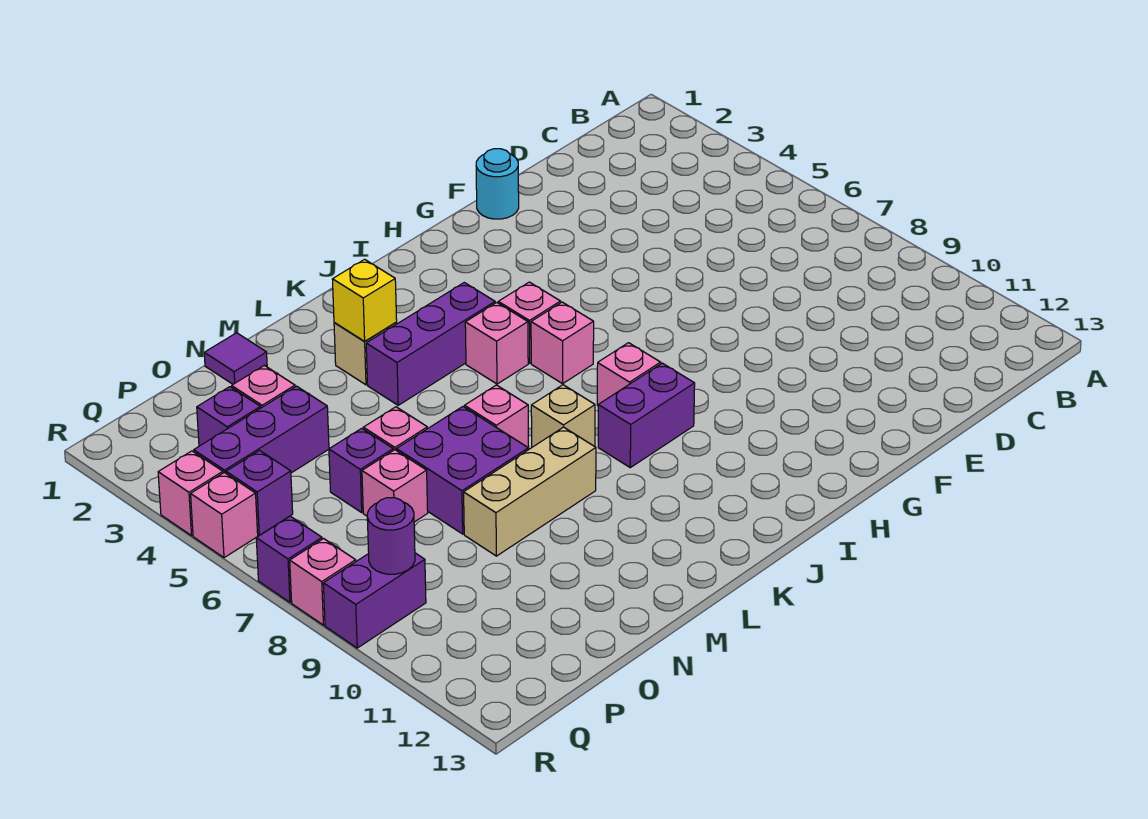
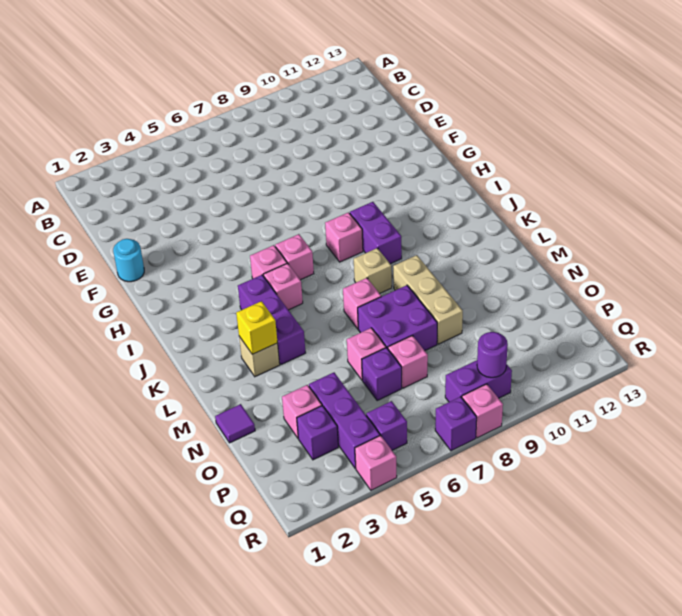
purple brick Q9:R9 level 1 -> purple brick Q8:Q9 level 1
pink brick R5 level 1 -> none

